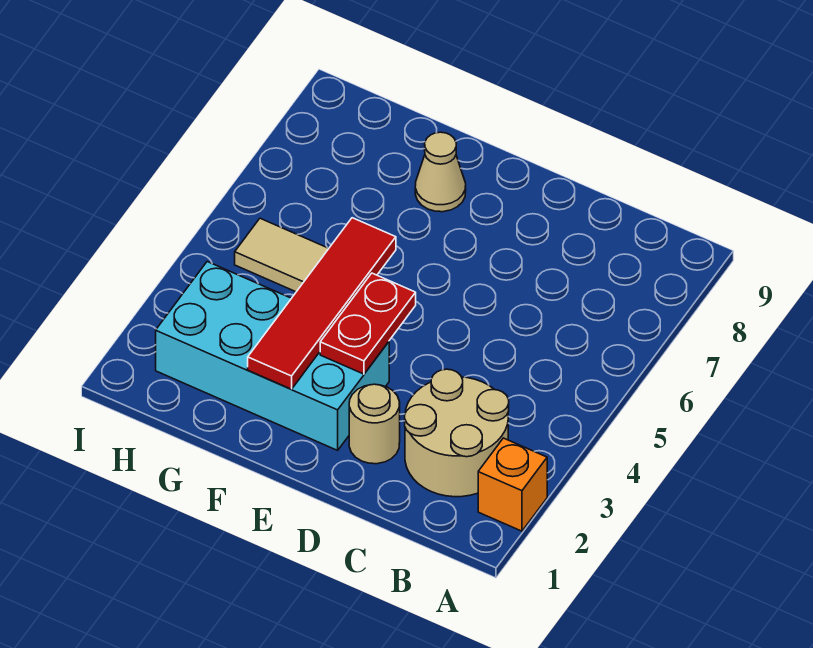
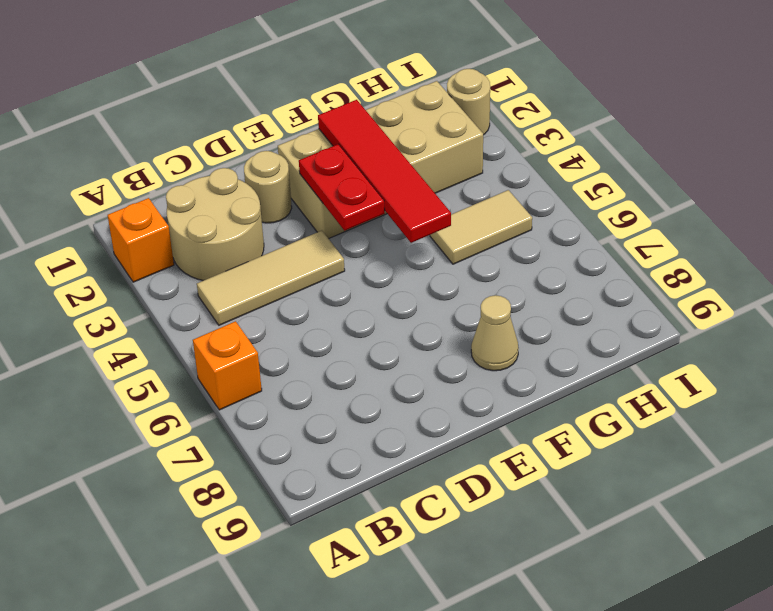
none -> orange brick A6 level 1
none -> tan tile B4:D4 level 1
cyan brick E2:H3 level 1 -> tan brick E2:H3 level 1
none -> tan round brick I2 level 1

